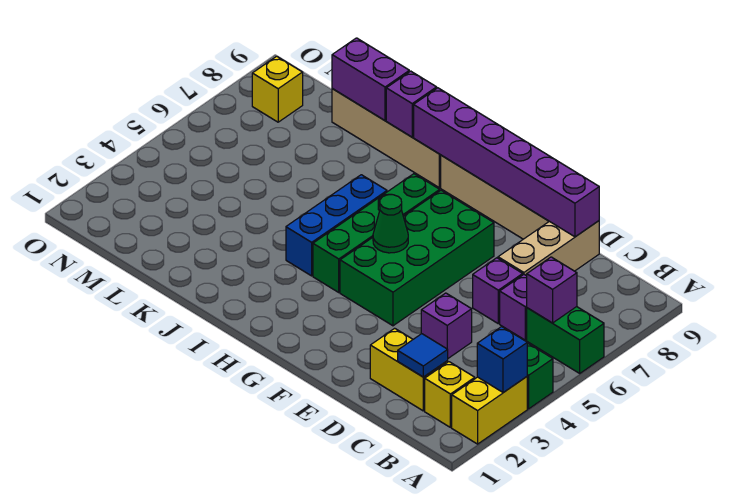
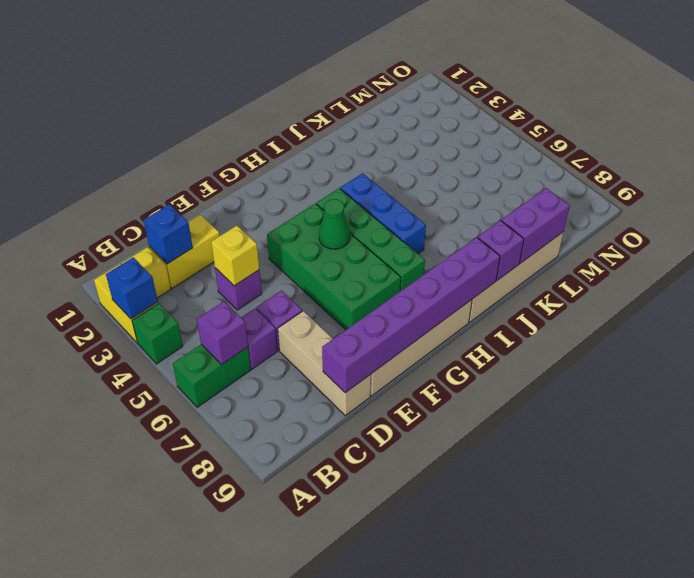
blue tile C2 level 2 -> blue brick C2 level 2
yellow brick N8 level 1 -> yellow brick D4 level 2

